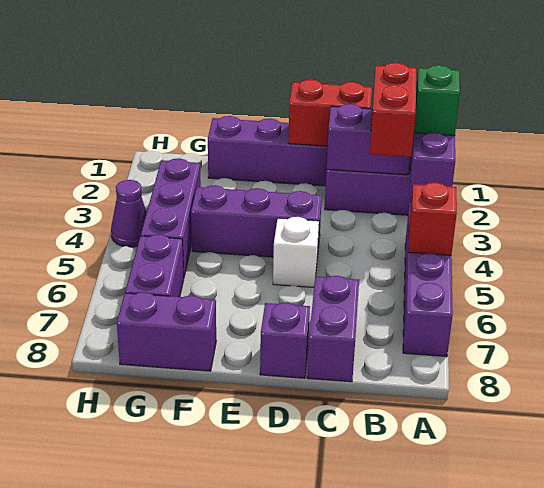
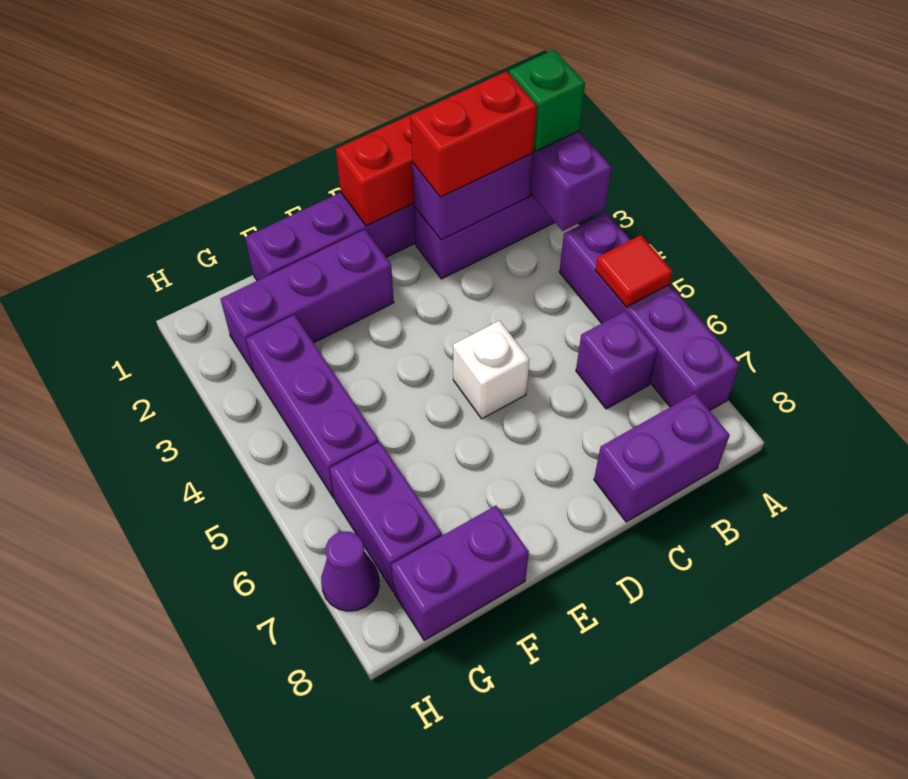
red brick A5 level 2 -> red tile A5 level 2
red brick B2:B3 level 3 -> red brick B2:C2 level 3
purple brick C7:C8 level 1 -> purple brick B8:C8 level 1
purple brick D4:F4 level 1 -> purple brick E2:G2 level 1
purple brick D8 level 1 -> purple brick B6 level 1
purple cone H4 level 1 -> purple cone H7 level 1

